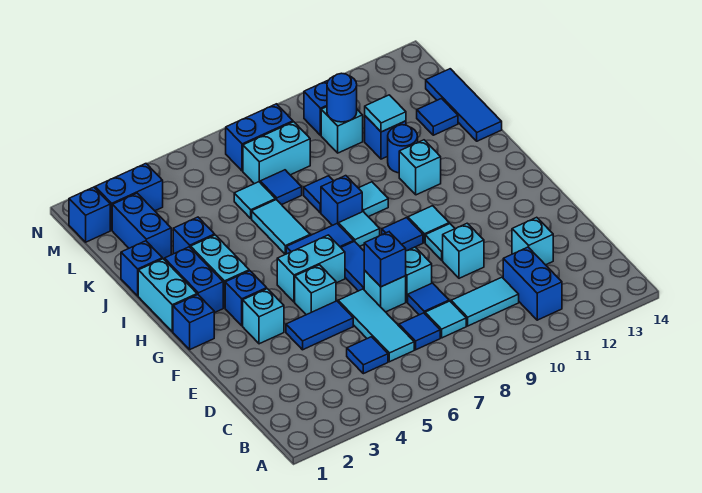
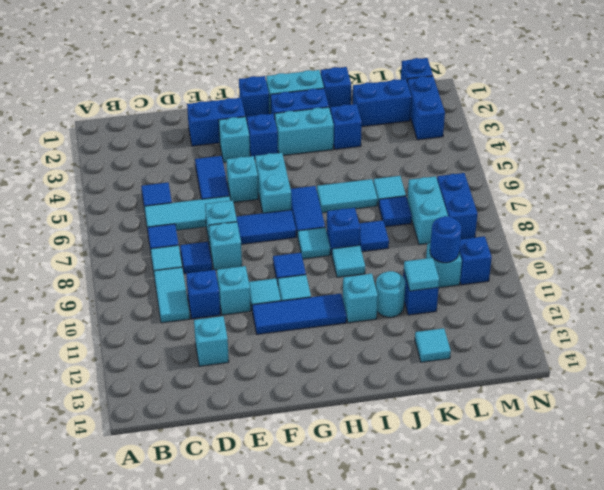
blue brick B11:C11 level 1 -> blue brick E2:F2 level 1
blue brick E7 level 2 -> blue brick D10 level 1
blue round brick J11 level 1 -> cyan round brick J11 level 1
blue tile J14:L14 level 1 -> blue tile F11:H11 level 1
blue tile K13 level 1 -> cyan tile K13 level 1

